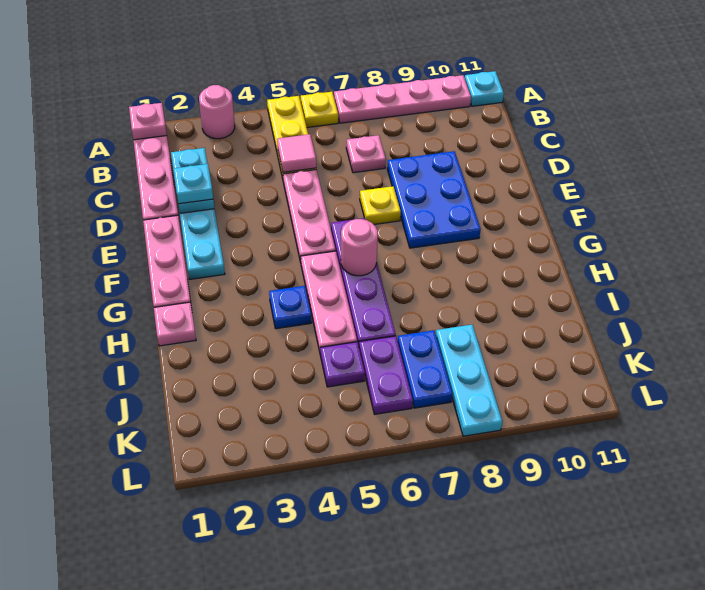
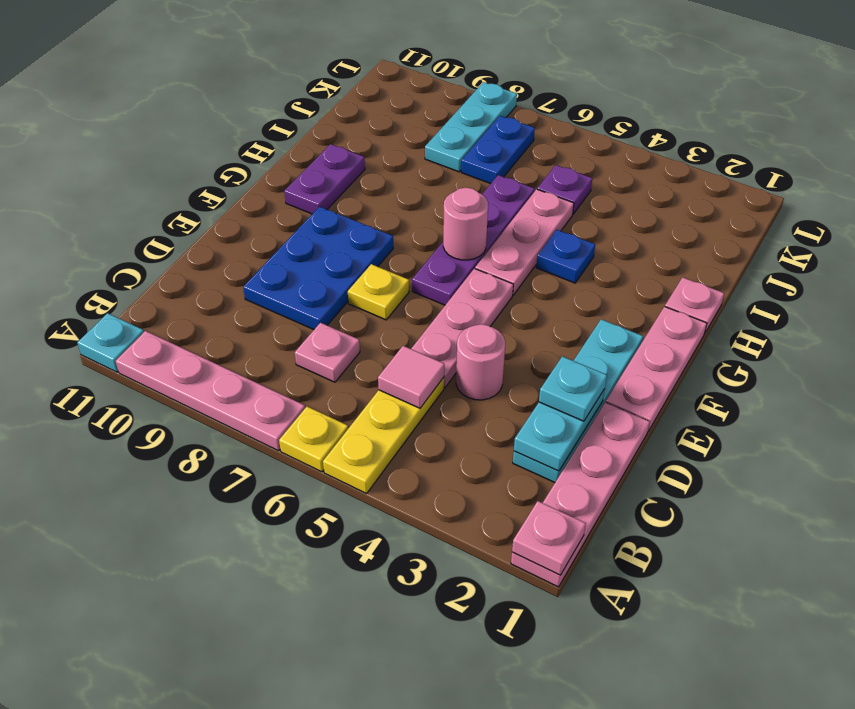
pink round brick A3 level 1 -> pink round brick D4 level 1
purple plate J6:K6 level 1 -> purple plate G10:H10 level 1

